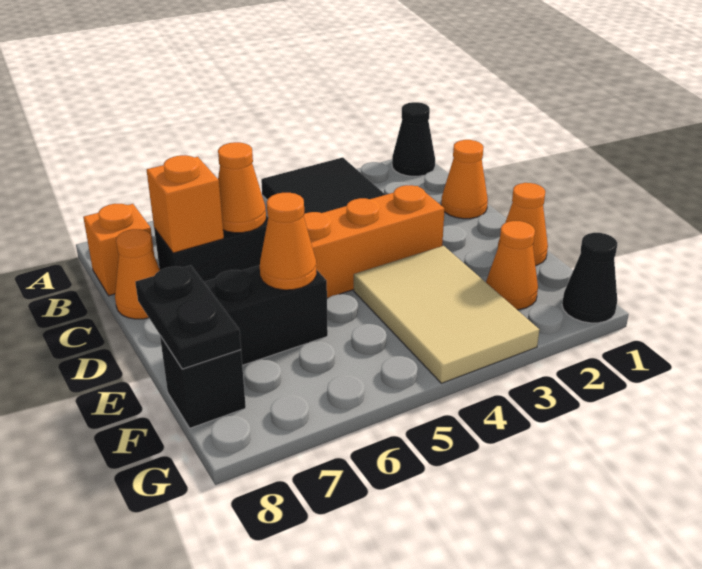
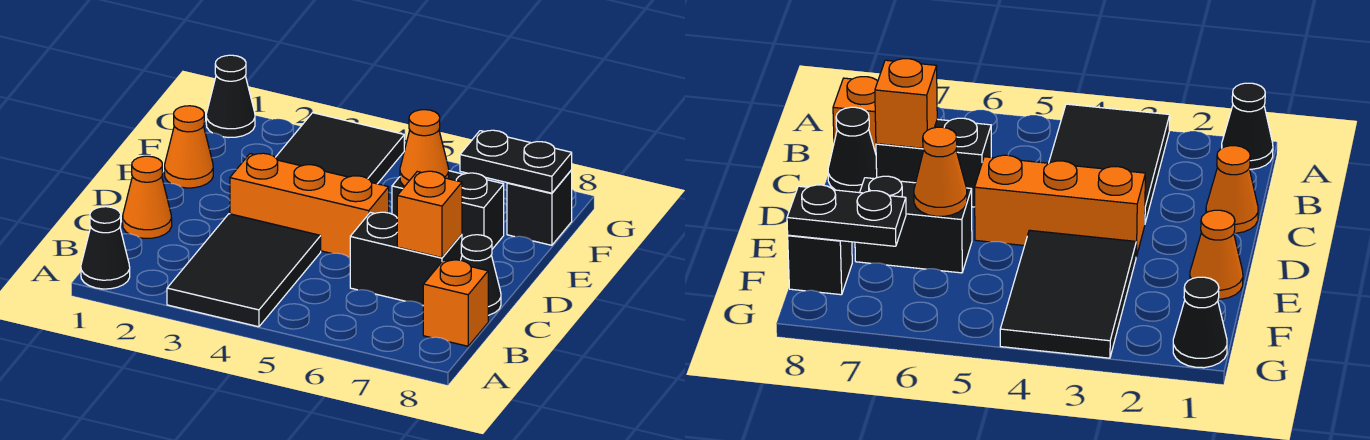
orange cone C6 level 2 -> none
orange cone C8 level 1 -> black cone C8 level 1
tan tile E3:G4 level 1 -> black tile E3:G4 level 1
black plate E8:F8 level 2 -> black plate F7:F8 level 2
orange cone F2 level 1 -> none

